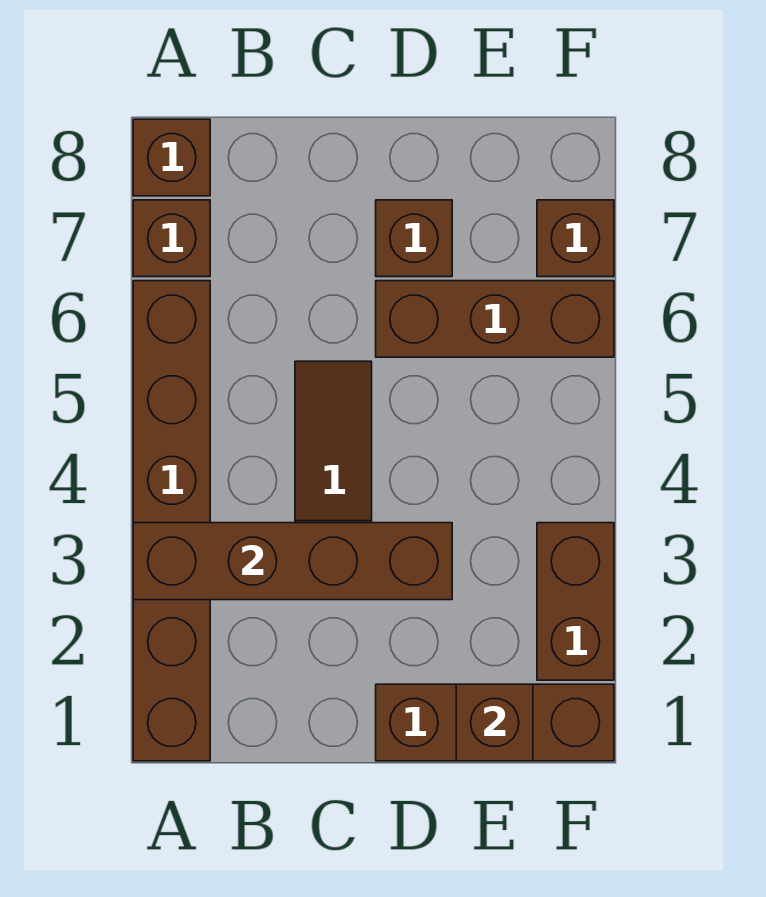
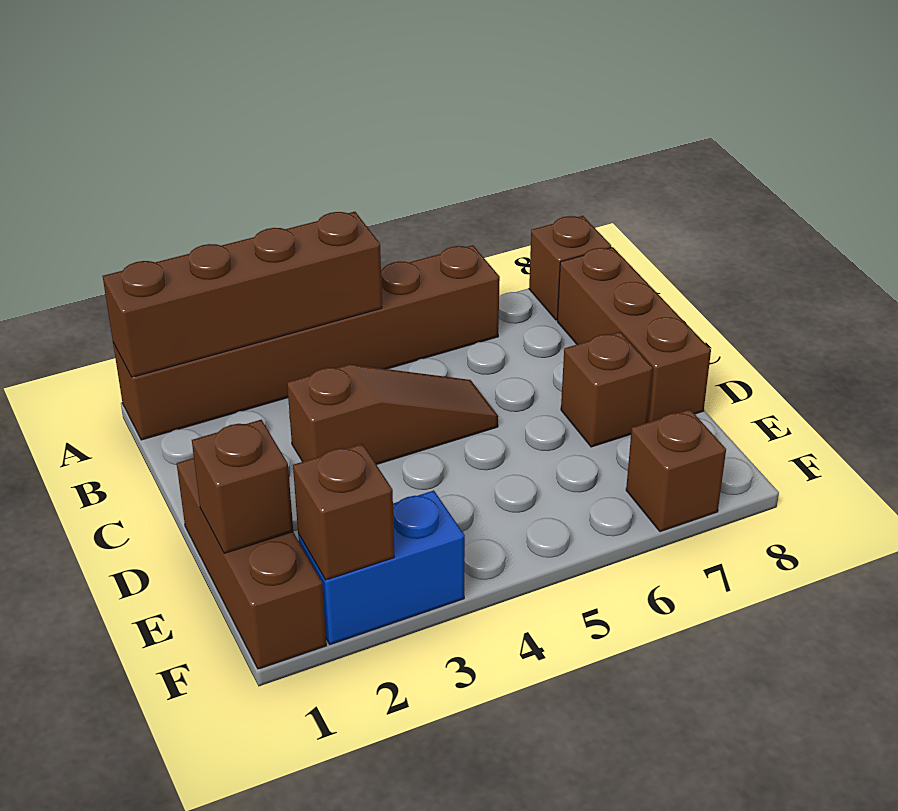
brown brick A3:D3 level 2 -> brown brick A1:A4 level 2
brown brick A7 level 1 -> brown brick F2 level 2
brown brick D6:F6 level 1 -> brown brick B8:D8 level 1
brown brick F2:F3 level 1 -> blue brick F2:F3 level 1

